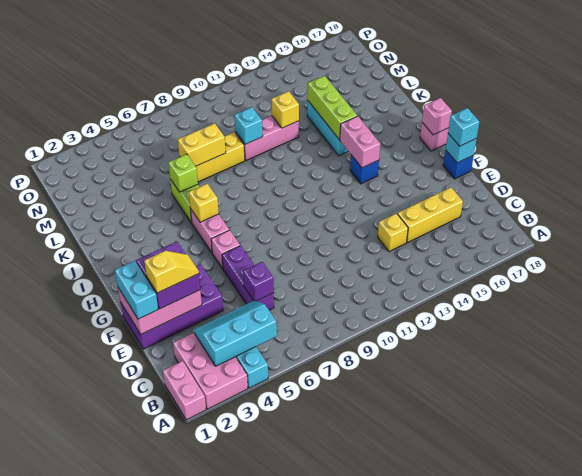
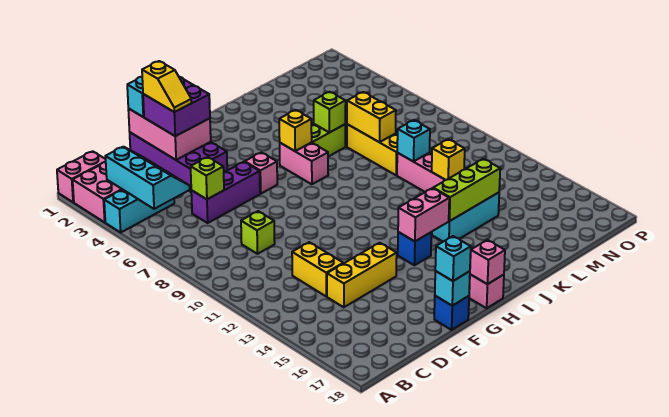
purple brick D6 level 2 -> lime brick D6 level 2
none -> lime brick D9 level 1
yellow brick D13 level 1 -> yellow brick D12:D13 level 1
yellow brick D14:D16 level 1 -> yellow brick D14:F14 level 1
pink brick H6:I6 level 1 -> pink brick I6:I7 level 1

